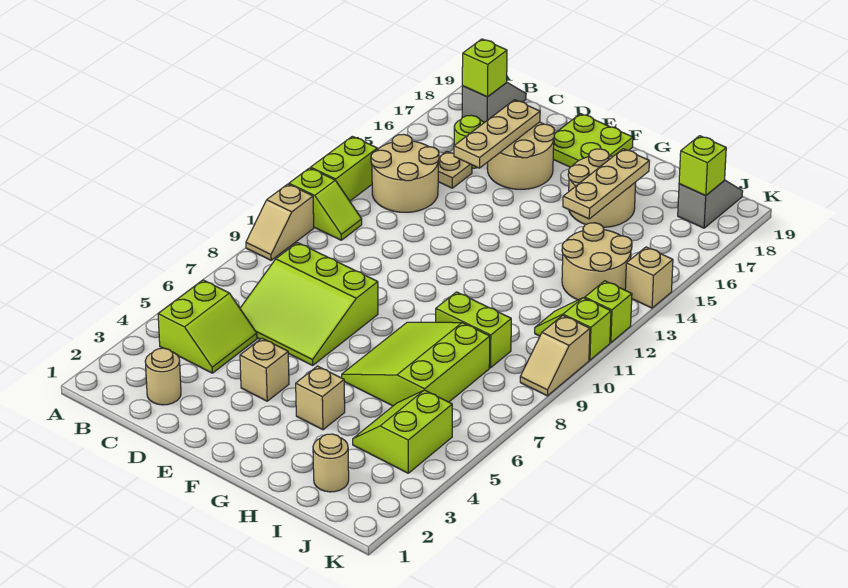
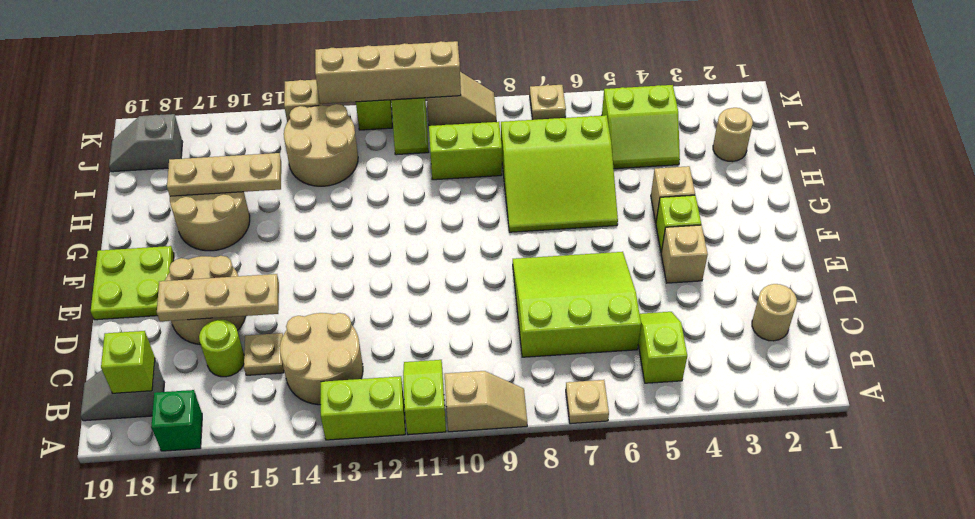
none -> tan plate A7 level 1
none -> green brick A17 level 1
lime slope B4:C5 level 1 top B -> lime slope B5:C5 level 1 top B
lime slope C6:E8 level 1 top 8 -> lime slope C6:E8 level 1 top C
lime brick H9:I9 level 1 -> lime brick I9:I10 level 1
lime brick J18 level 2 -> lime brick F4 level 1
none -> tan plate K7 level 1
none -> tan brick K10:K13 level 2

